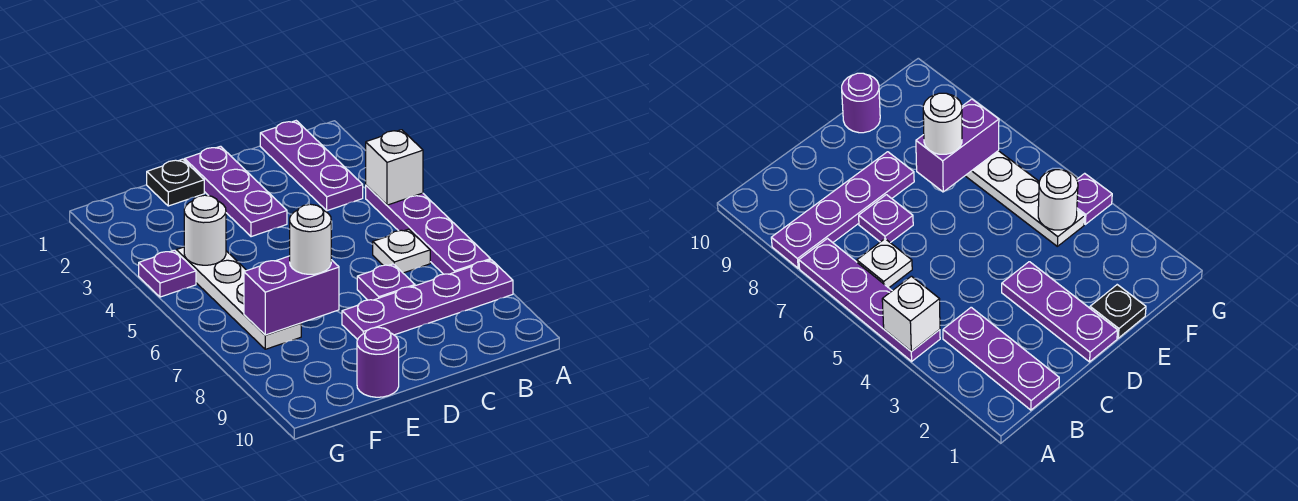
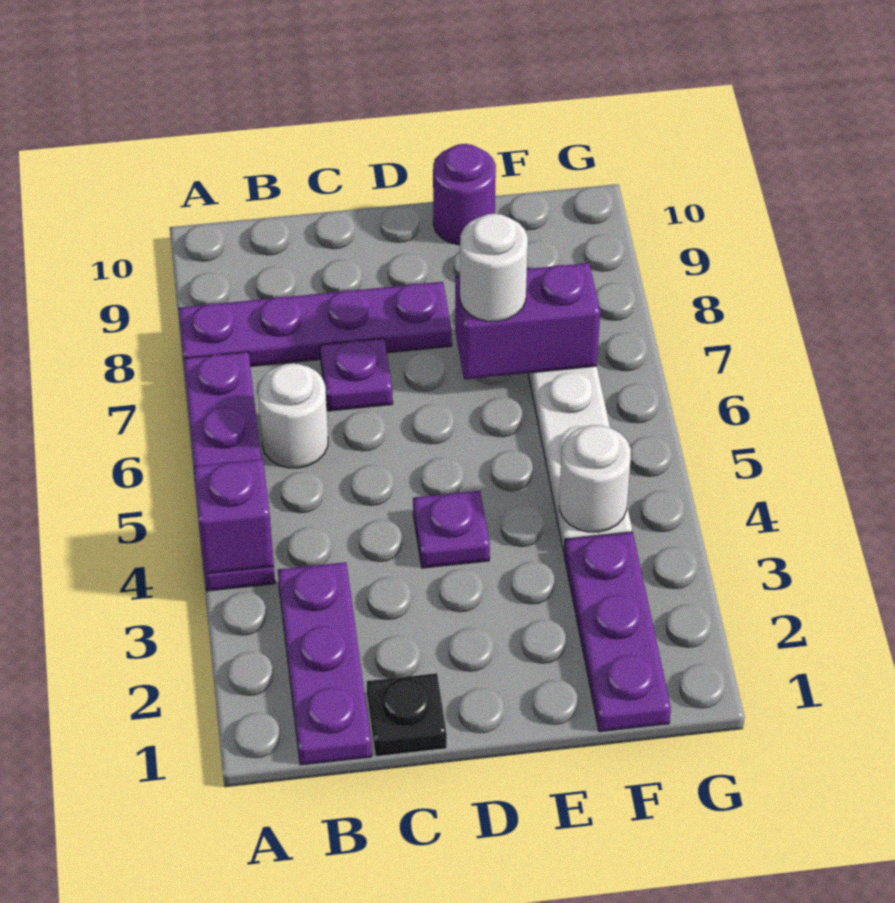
white brick A4 level 2 -> purple brick A4 level 2
white plate B6 level 1 -> white round brick B6 level 1
purple plate D1:D3 level 1 -> purple plate F1:F3 level 1
black plate E1 level 1 -> black plate C1 level 1
purple plate G4 level 1 -> purple plate D4 level 1

